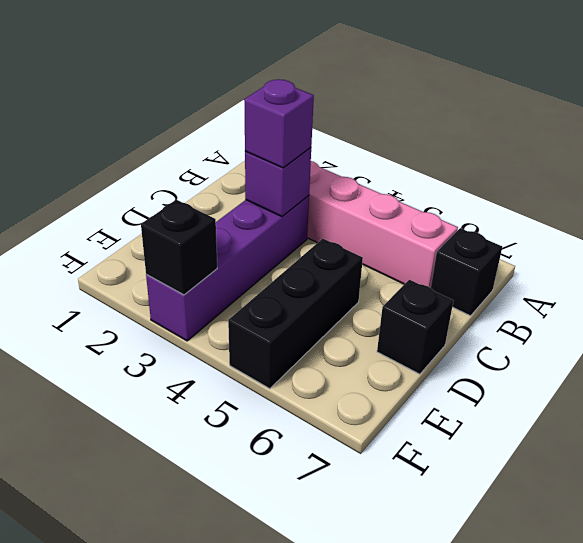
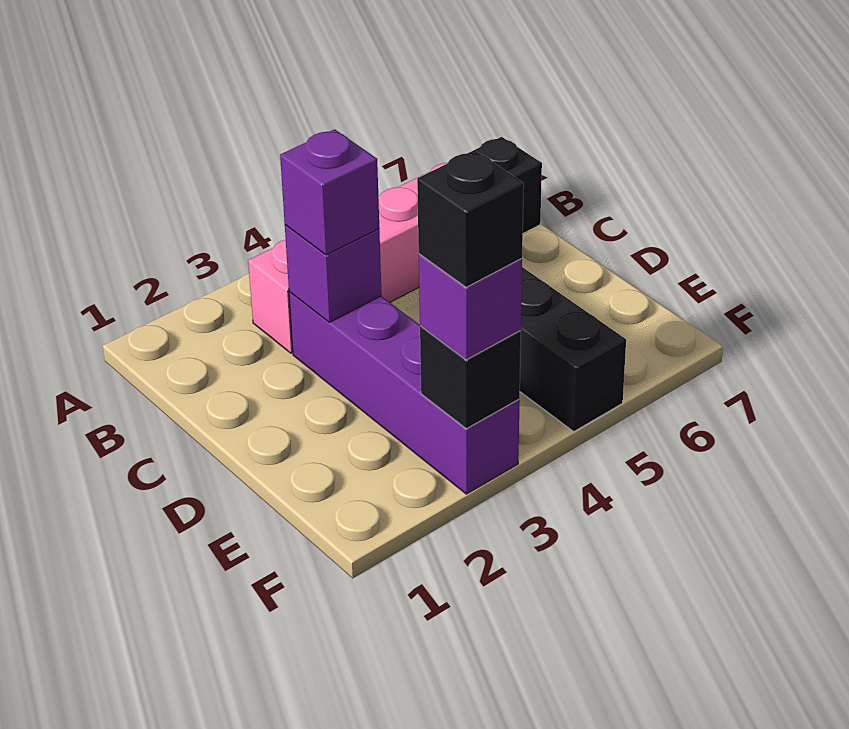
black brick D7 level 1 -> black brick F3 level 4
none -> purple brick F3 level 3

